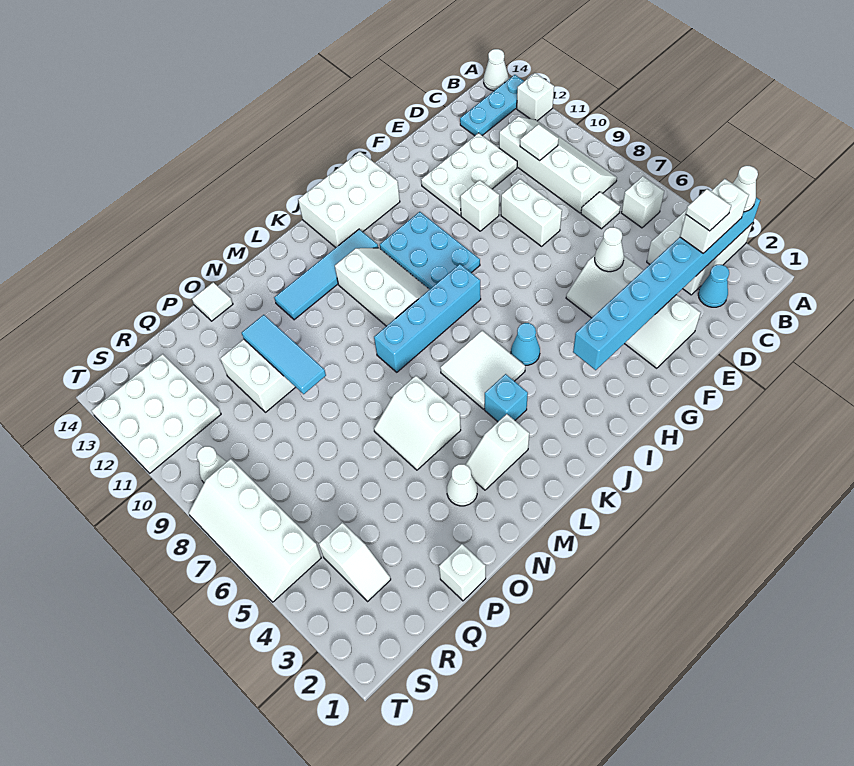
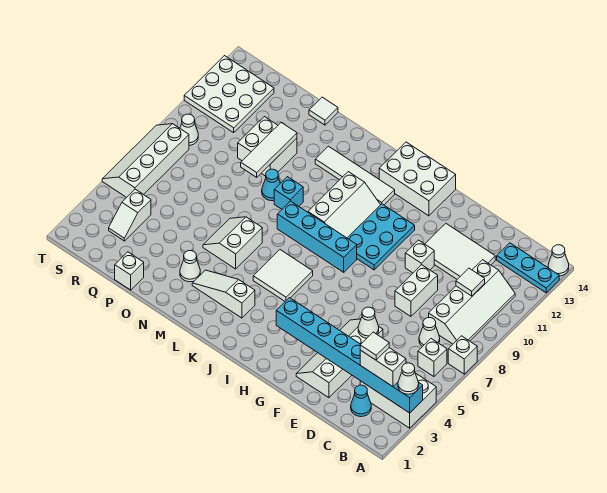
white brick A12 level 1 -> white brick A7 level 1
white tile C7 level 1 -> white cone C7 level 1
white plate D11:F12 level 1 -> white tile D11:F12 level 1
cyan cone I5 level 1 -> cyan cone N9 level 1
cyan tile J12:M12 level 1 -> white tile J12:M12 level 1
cyan brick K4 level 1 -> cyan brick M9 level 1
white slope L3:M3 level 1 top L -> white slope K3:M3 level 1 top K
cyan tile O9:O11 level 2 -> white tile O9:O11 level 2

